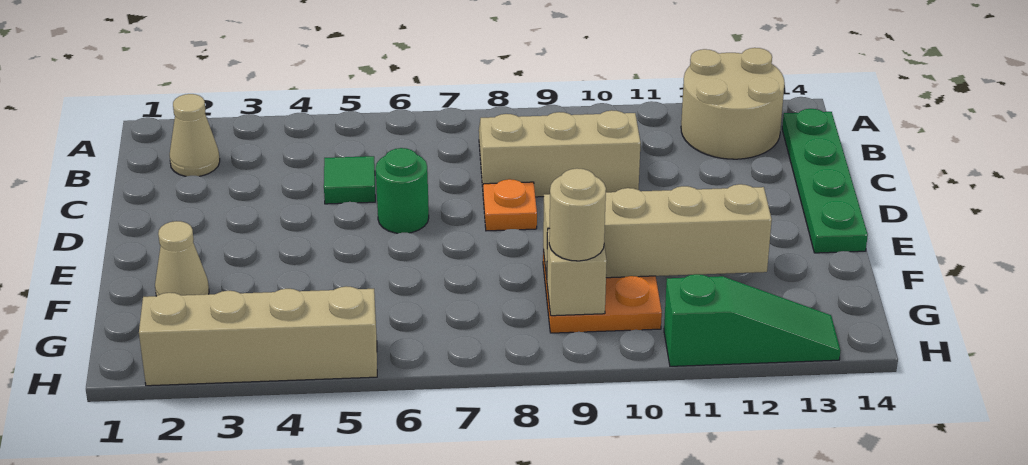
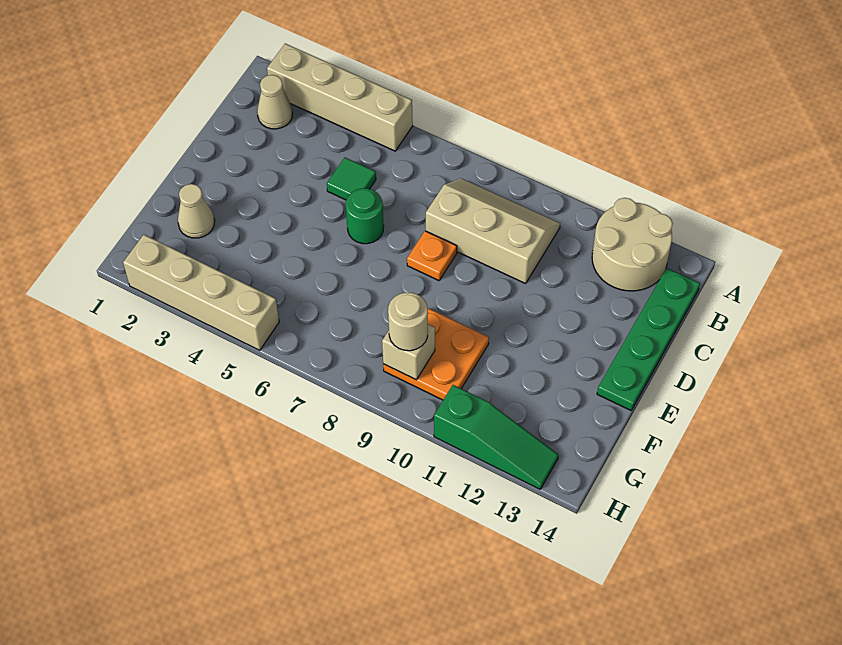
tan brick F9:F12 level 2 -> tan brick A2:A5 level 1

